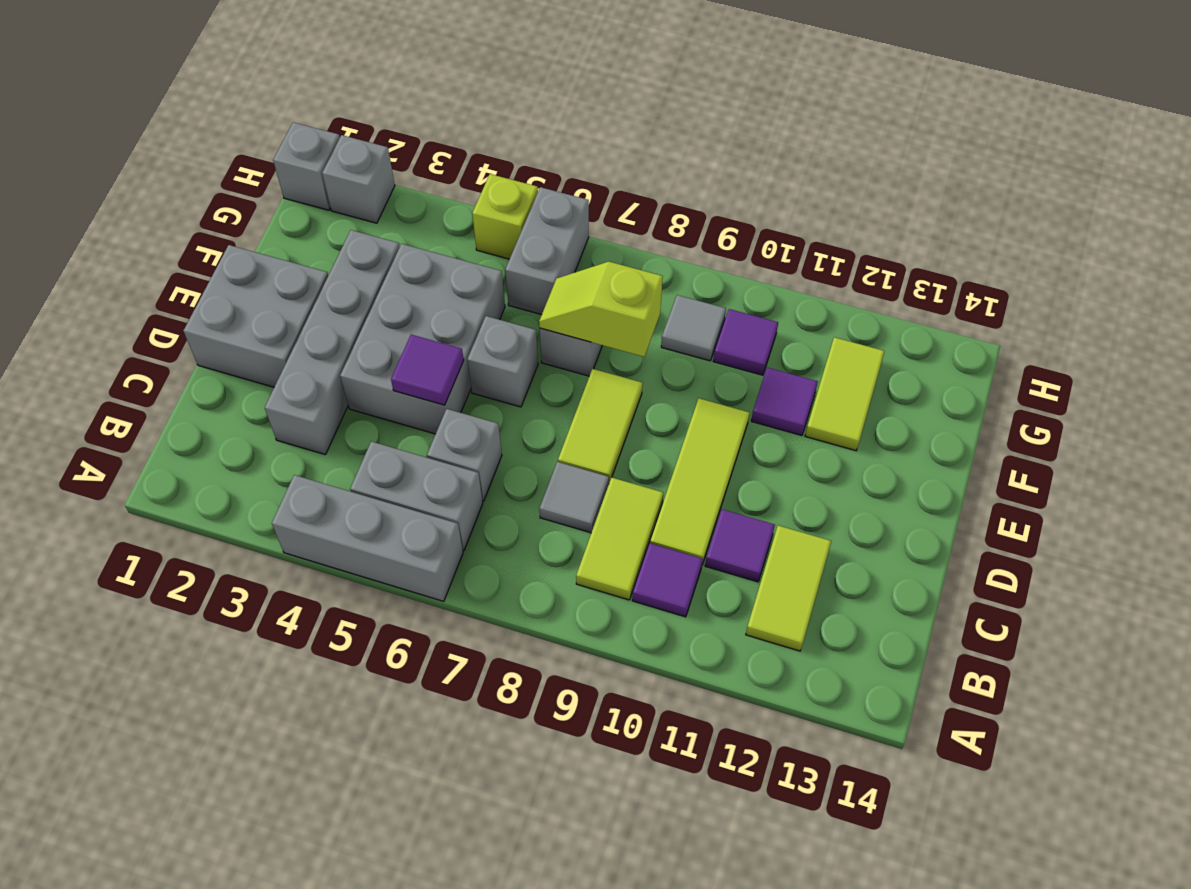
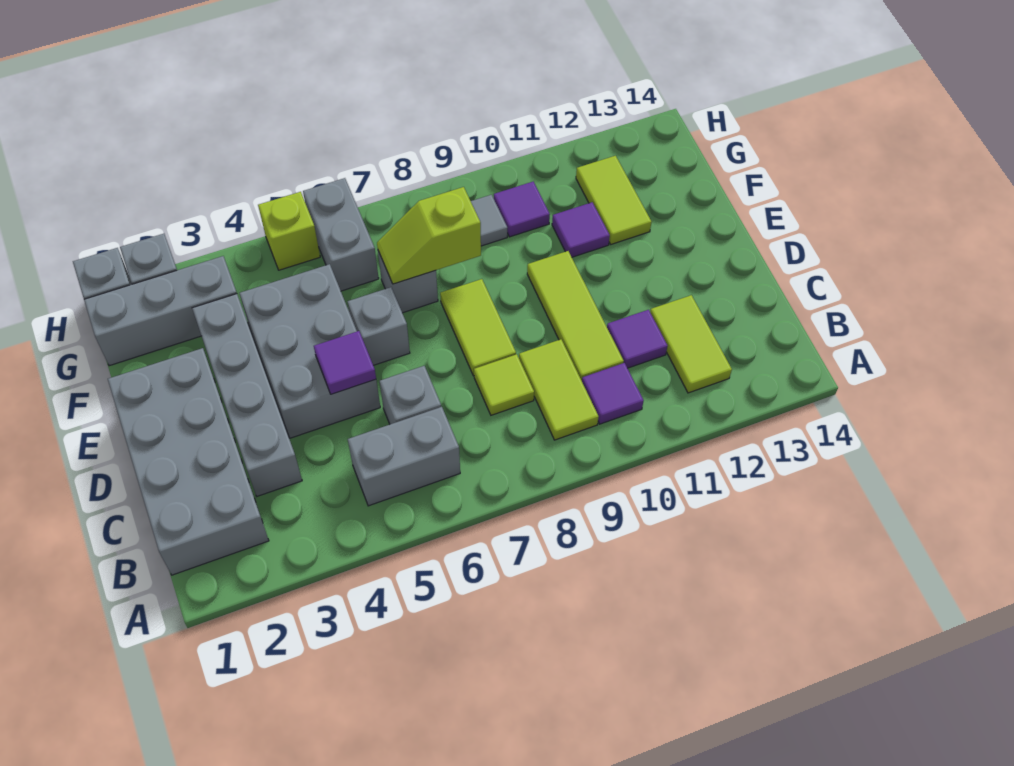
grey brick A4:A6 level 1 -> grey brick G1:G3 level 1
grey tile C8 level 1 -> lime tile C8 level 1
grey brick D1:E2 level 1 -> grey brick B1:E2 level 1

